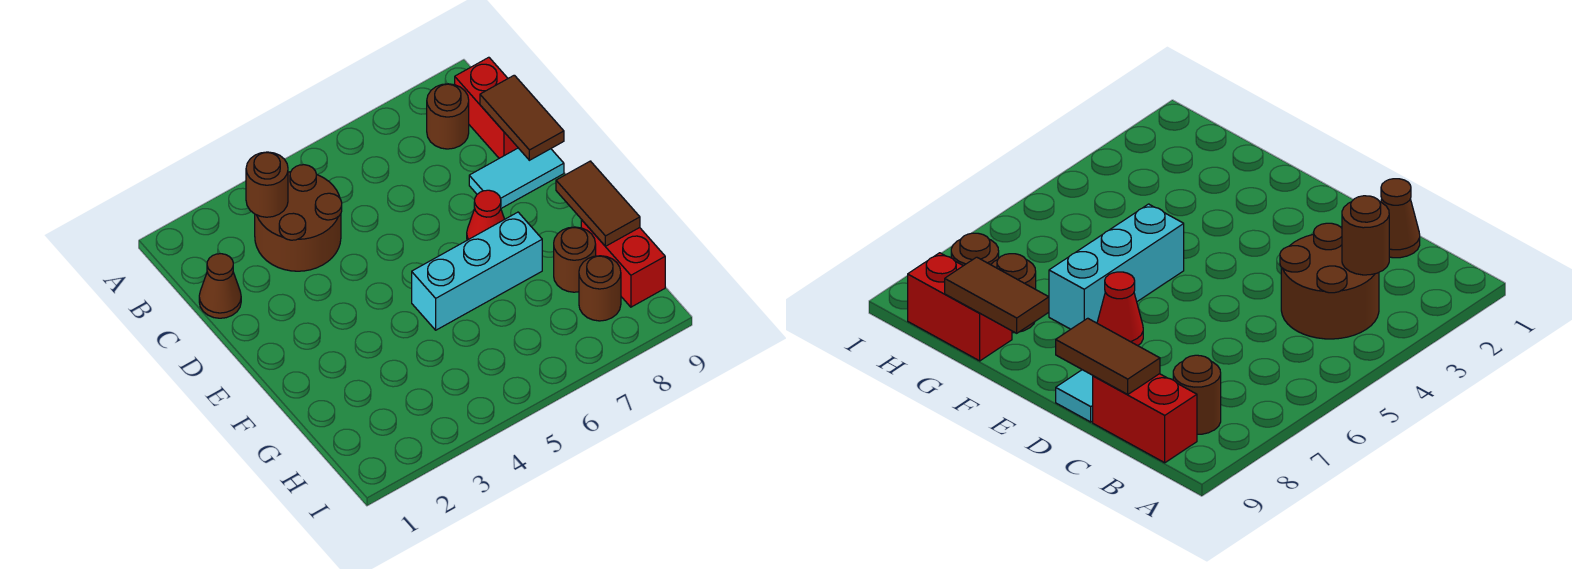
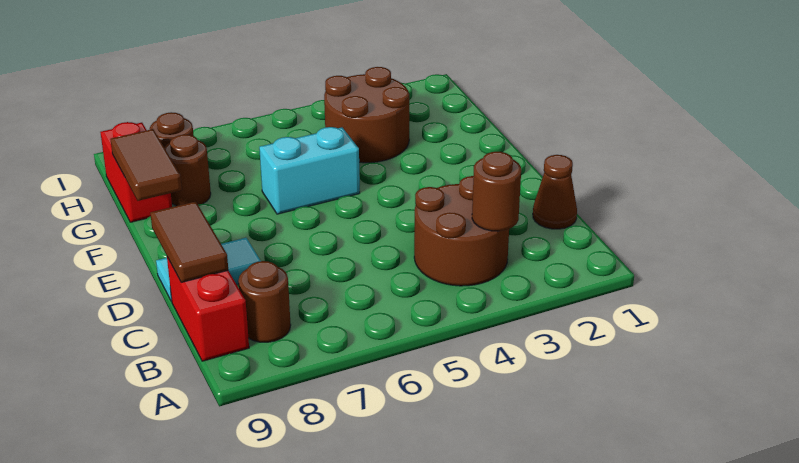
red cone E7 level 1 -> none
cyan brick F5:F7 level 1 -> cyan brick F5:F6 level 1
none -> brown round brick G3:H4 level 1

